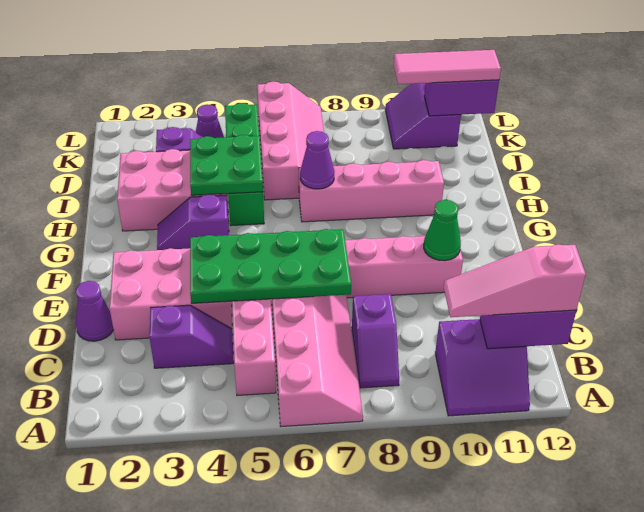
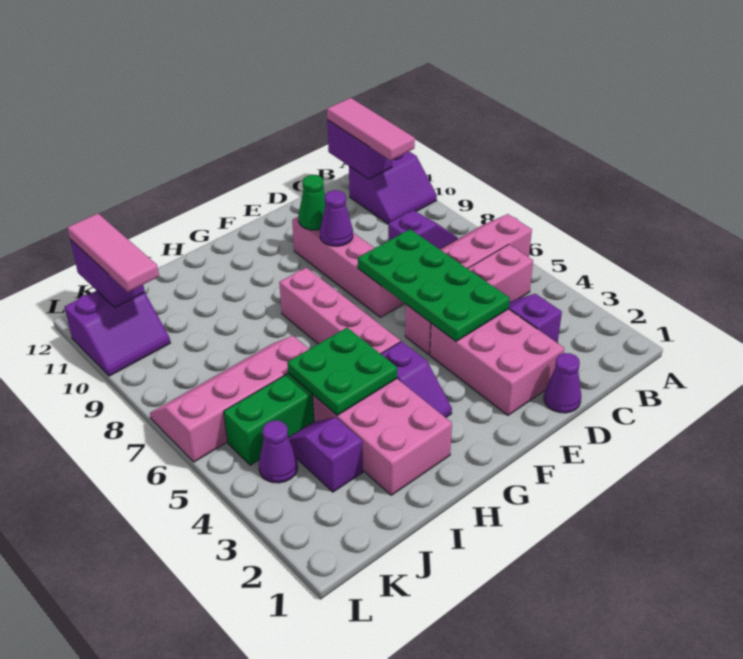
purple slope A10:B11 level 1 top B -> purple slope A10:B11 level 1 top 11
pink slope B10:B12 level 3 top 12 -> pink tile B10:B12 level 3
pink brick H7:H10 level 1 -> pink brick G5:G8 level 1
purple cone H7 level 2 -> purple cone E9 level 2

